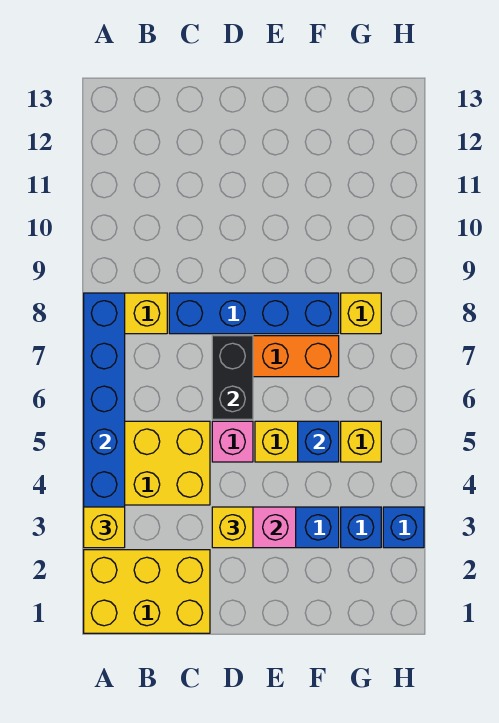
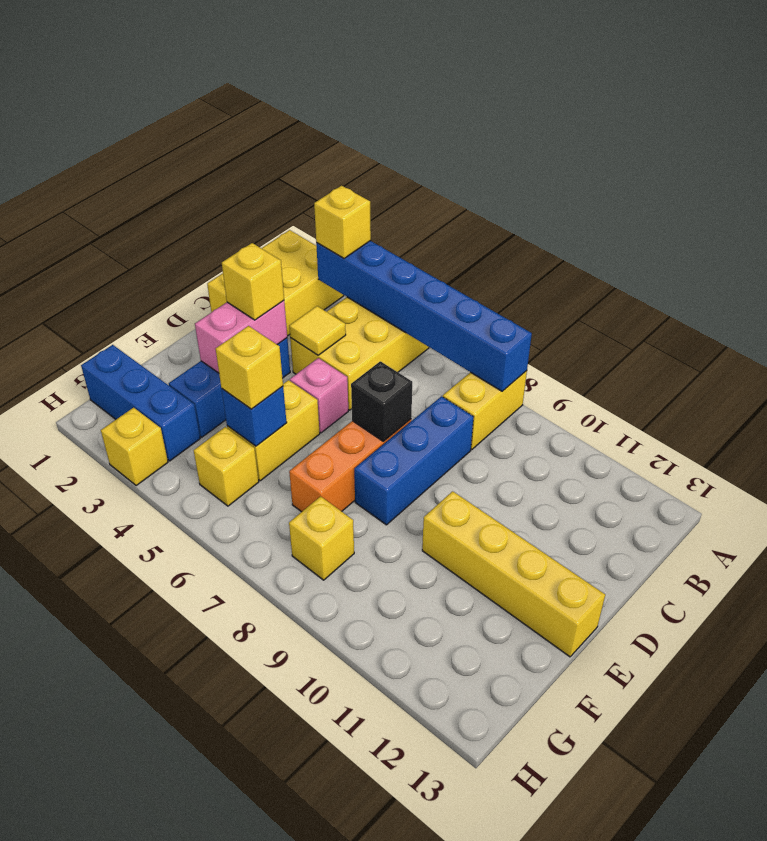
none -> yellow tile C4 level 2
blue brick C8:F8 level 1 -> blue brick C8:E8 level 1
black brick D6:D7 level 2 -> black brick D7 level 2
none -> yellow brick E10:E13 level 1
none -> yellow brick F5 level 3
blue brick G3 level 1 -> blue brick G1:G3 level 1
blue brick H3 level 1 -> yellow brick H3 level 1

